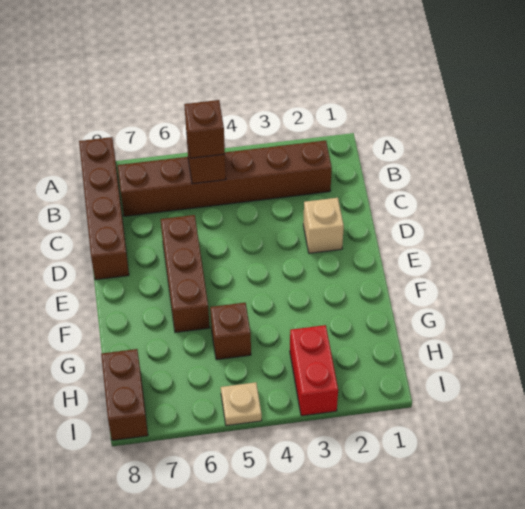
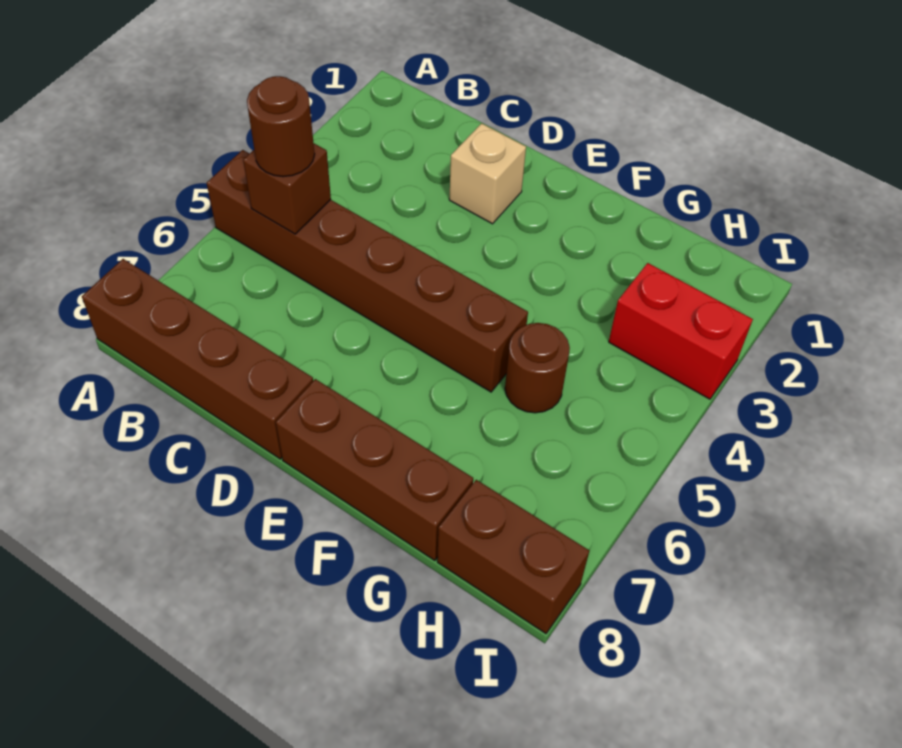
brown brick B2:B7 level 1 -> brown brick A5:F5 level 1
brown brick B5 level 3 -> brown round brick B5 level 3
brown brick D6:F6 level 1 -> brown brick E8:G8 level 1
brown brick G5 level 1 -> brown round brick G5 level 1
tan plate I5 level 1 -> none

